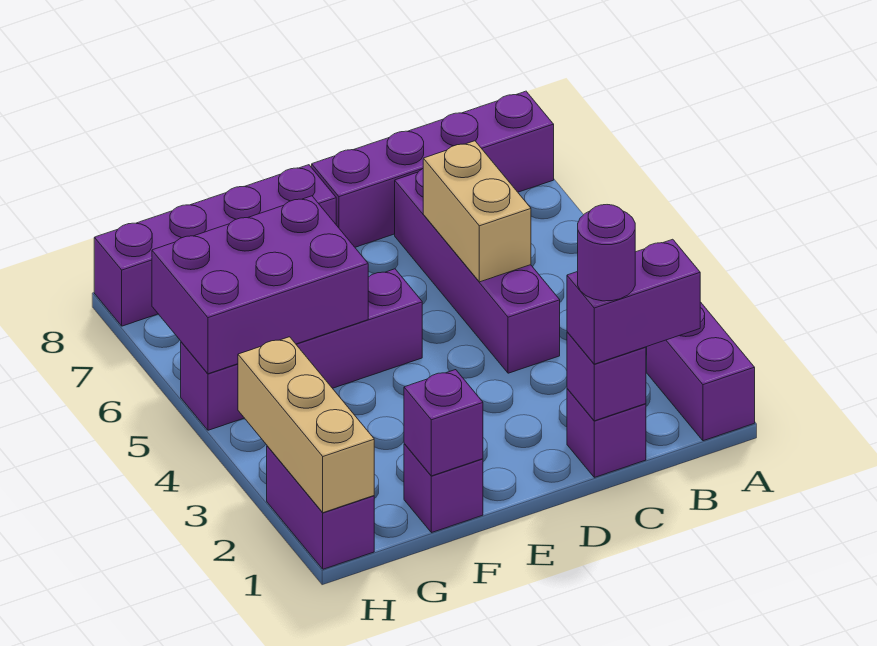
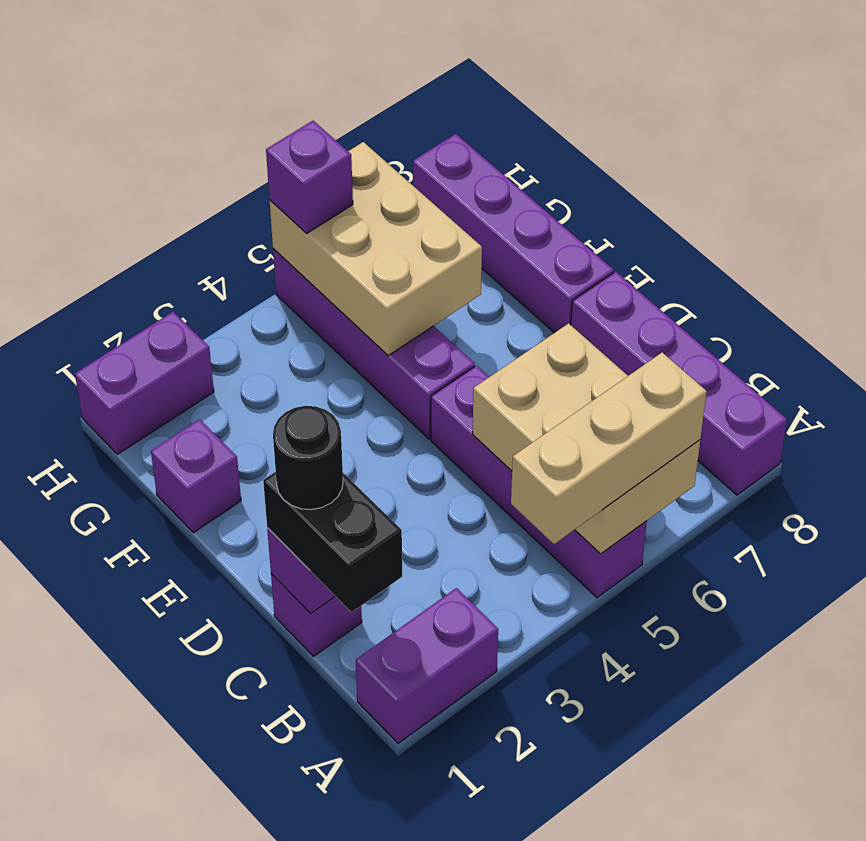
purple brick B1:C1 level 3 -> black brick B1:C1 level 3
purple round brick C1 level 4 -> black round brick C1 level 4
purple brick C4:C7 level 1 -> purple brick A5:D5 level 1
tan brick C5:C6 level 2 -> tan brick A5:C6 level 2
purple brick F1 level 2 -> purple brick H5 level 3
purple brick F5:H6 level 2 -> tan brick F5:H6 level 2
tan brick H1:H3 level 2 -> tan brick A4:A6 level 3

